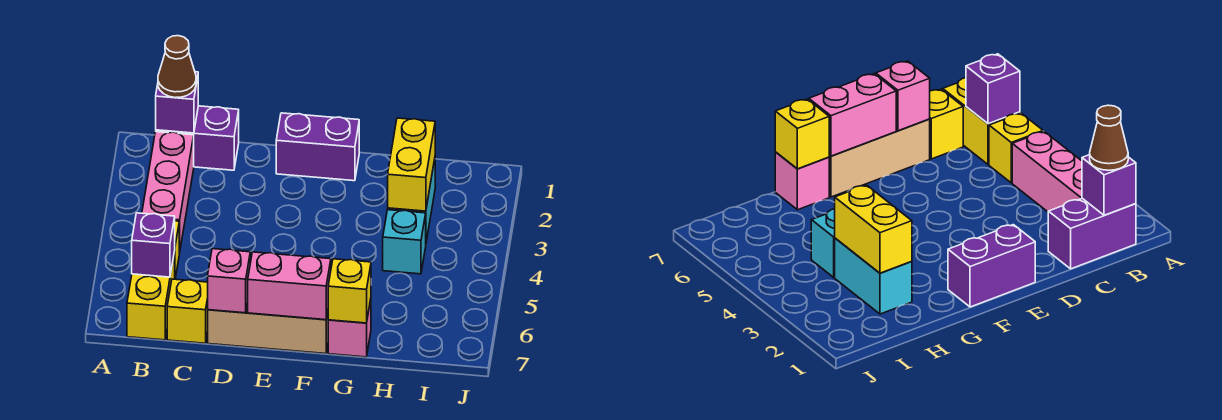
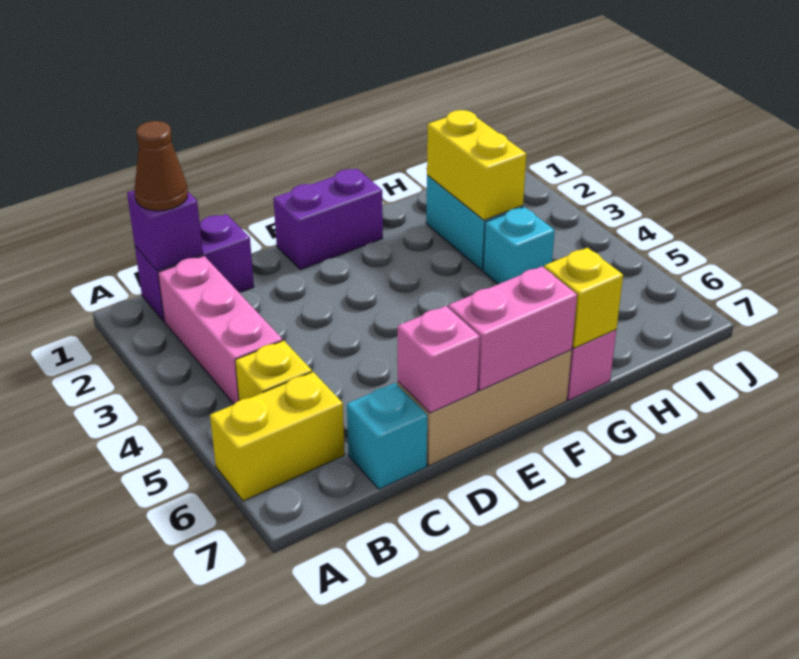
yellow brick B6:B7 level 1 -> yellow brick A6:B6 level 1
purple brick B6 level 2 -> none
yellow brick C7 level 1 -> cyan brick C7 level 1

